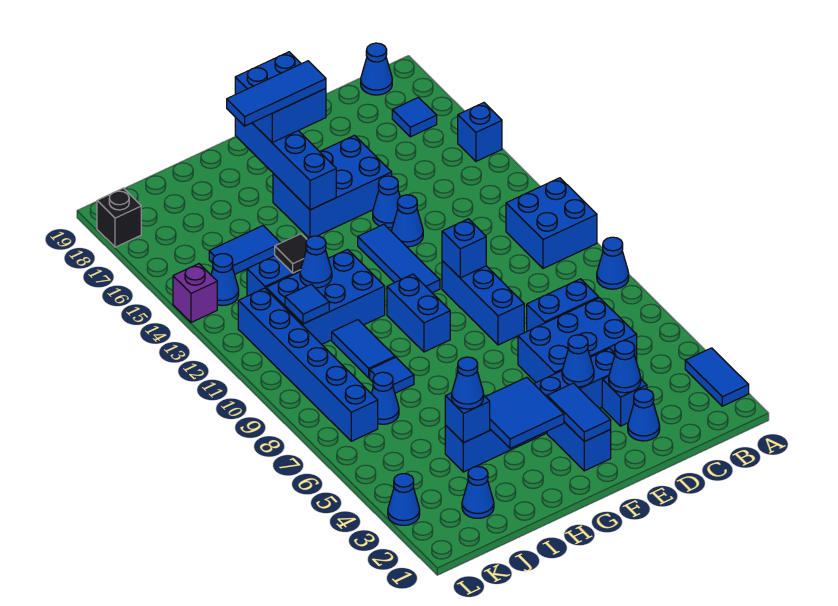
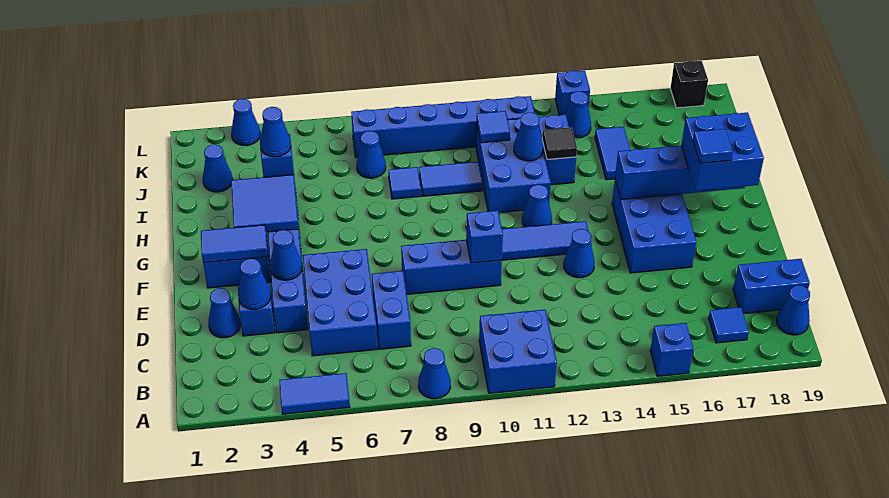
blue tile A2:A3 level 1 -> blue tile A4:A5 level 1
blue cone E14 level 1 -> blue cone G12 level 1
blue tile F17:H17 level 4 -> blue tile F17 level 4
blue brick G9:G10 level 1 -> blue brick C18:C19 level 1
purple brick L14 level 1 -> blue brick L14 level 1

